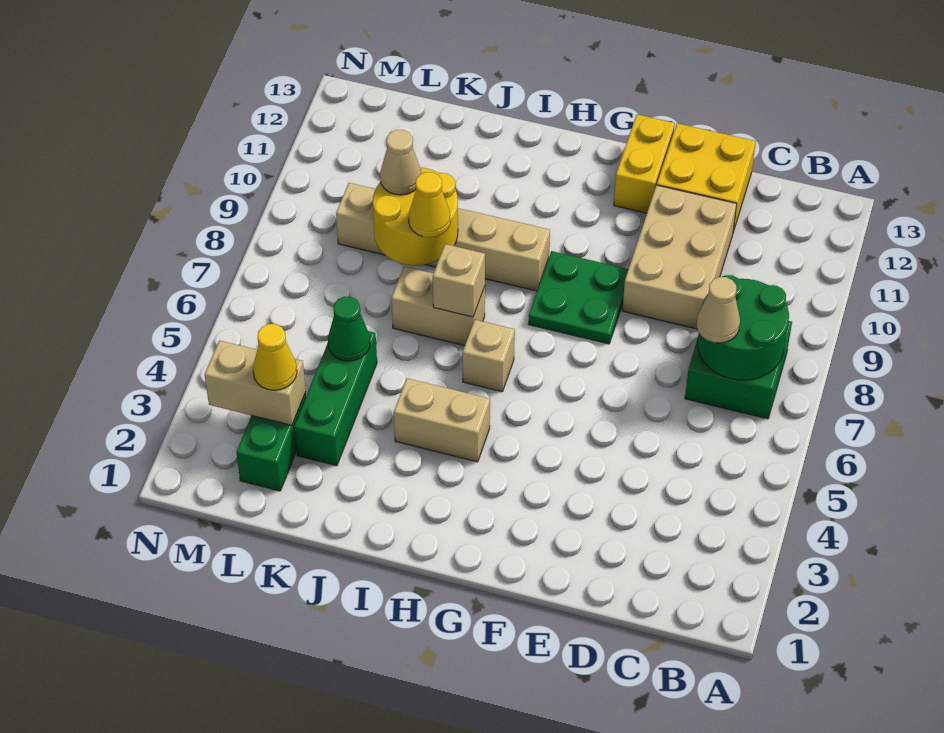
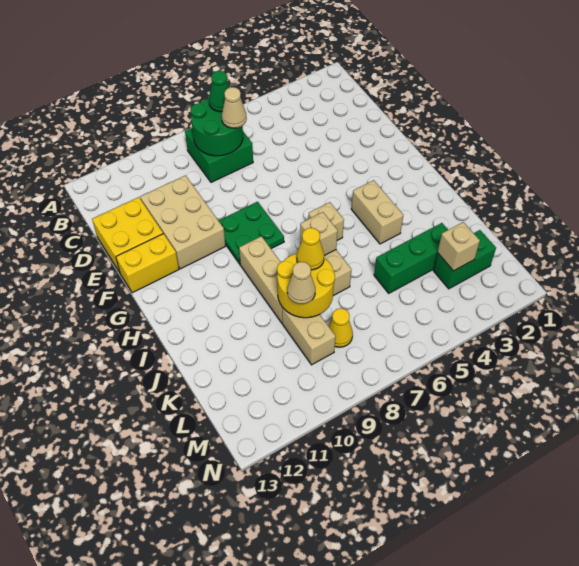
tan brick D9:E11 level 1 -> tan brick D10:F11 level 1
green cone K5 level 2 -> green cone B7 level 3
tan brick L3:M3 level 2 -> tan brick L3 level 2
yellow cone L3 level 3 -> yellow cone L8 level 1

